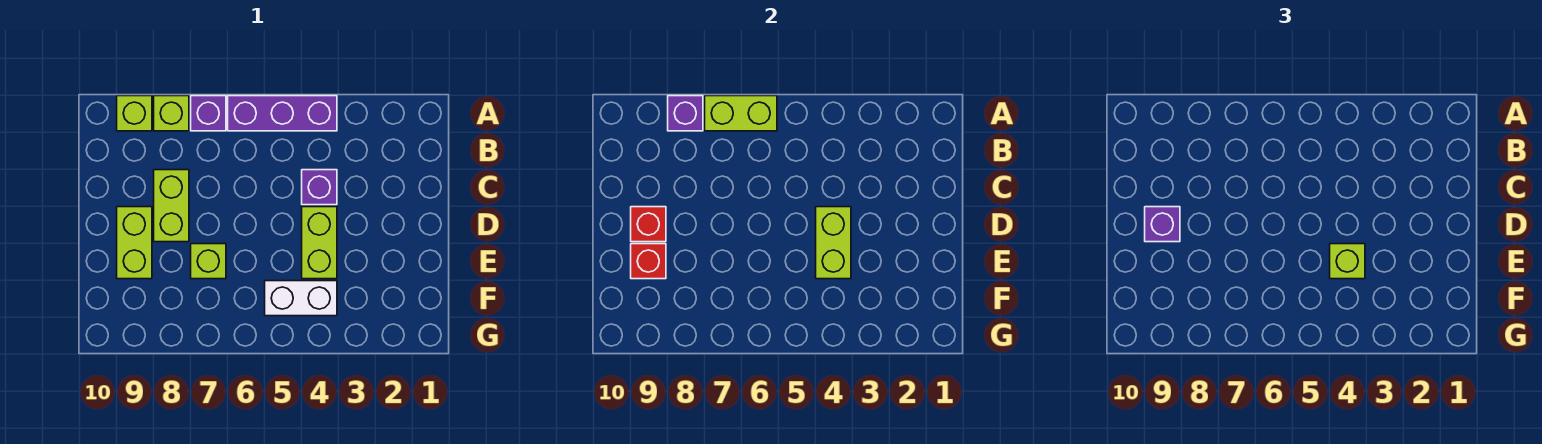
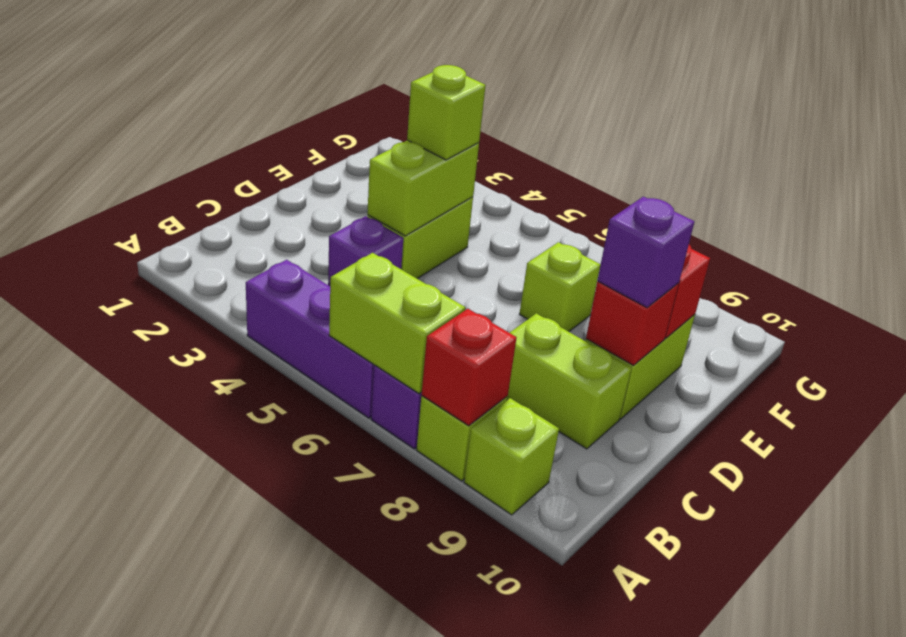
purple brick A8 level 2 -> red brick A8 level 2
lime brick C8:D8 level 1 -> lime brick C8:C9 level 1
white brick F4:F5 level 1 -> none

